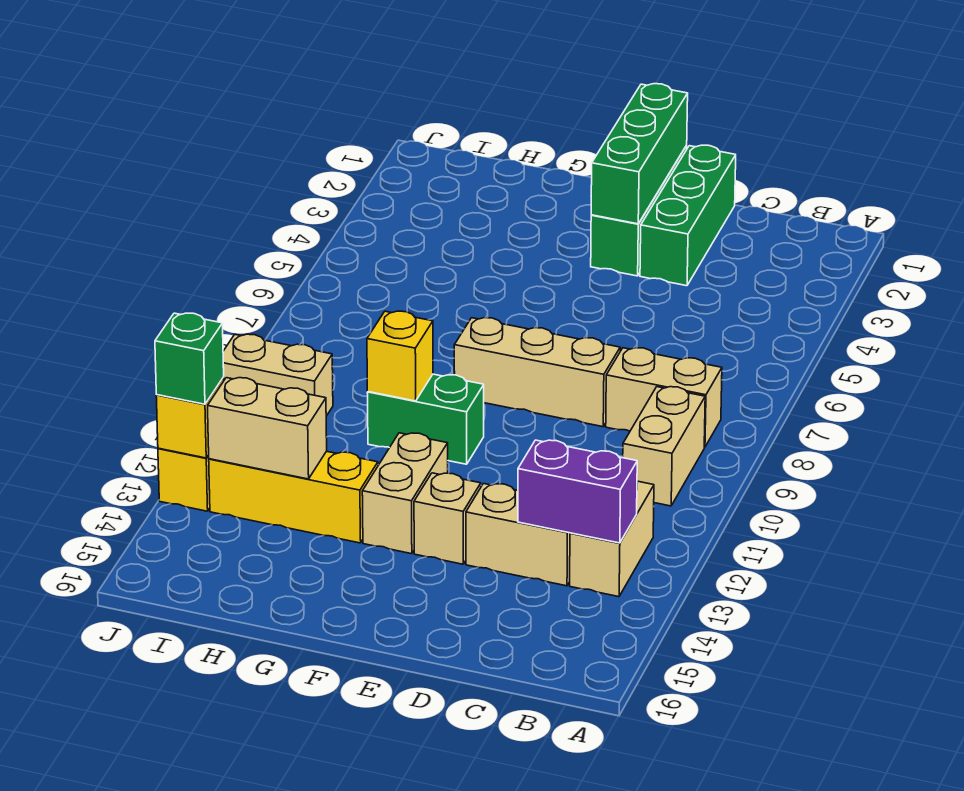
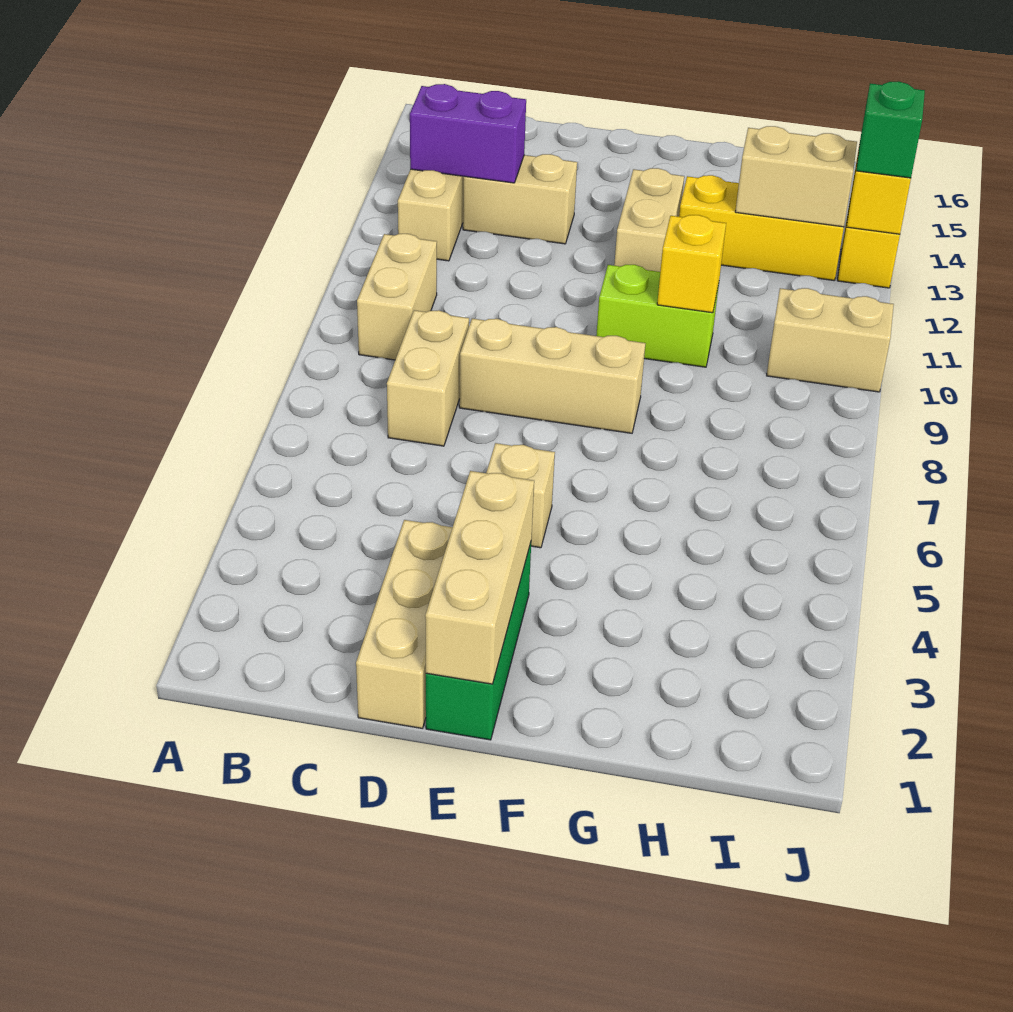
tan brick B8:C8 level 1 -> tan brick C7:C8 level 1
green brick D1:D3 level 1 -> tan brick D1:D3 level 1
green brick E1:E3 level 2 -> tan brick E1:E3 level 2
tan brick E13 level 1 -> tan brick E5 level 1
green brick F10:G10 level 1 -> lime brick F10:G10 level 1

